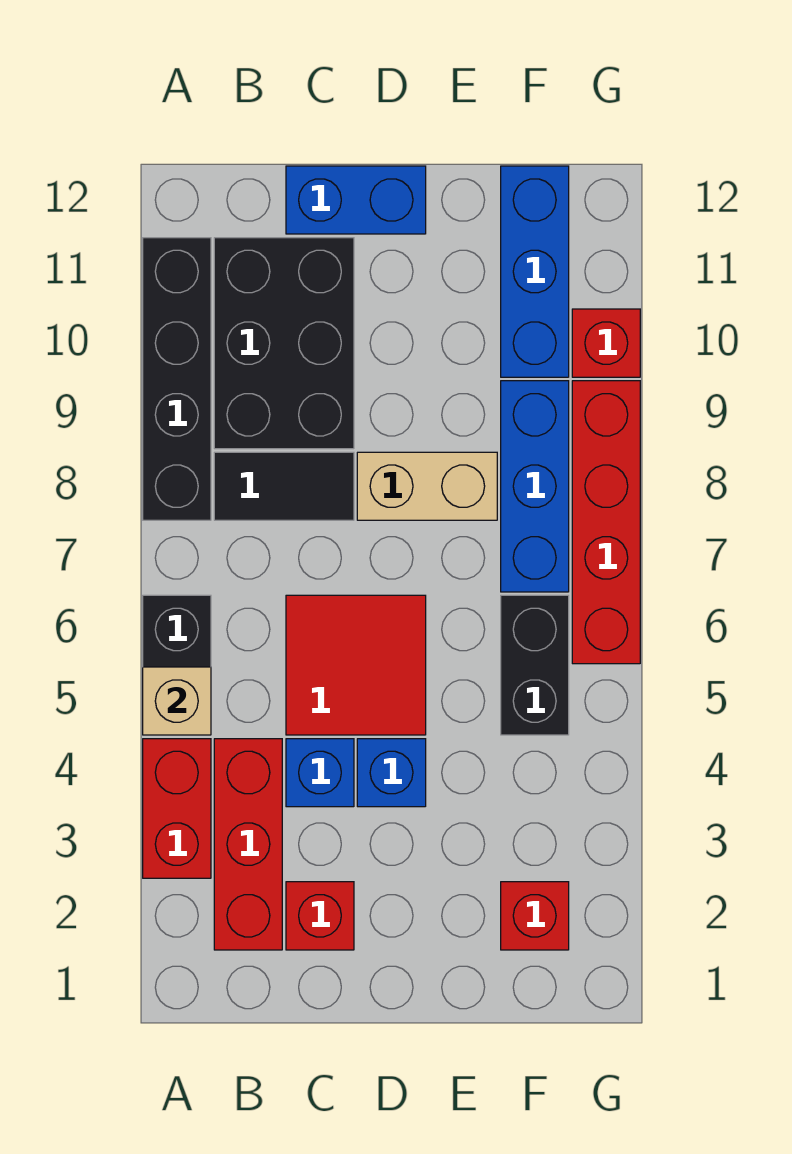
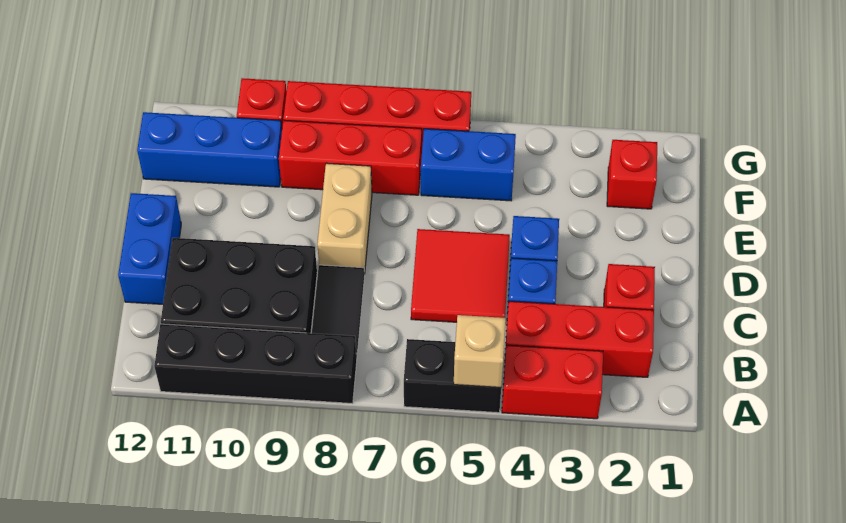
black brick F5:F6 level 1 -> blue brick F5:F6 level 1
blue brick F7:F9 level 1 -> red brick F7:F9 level 1

